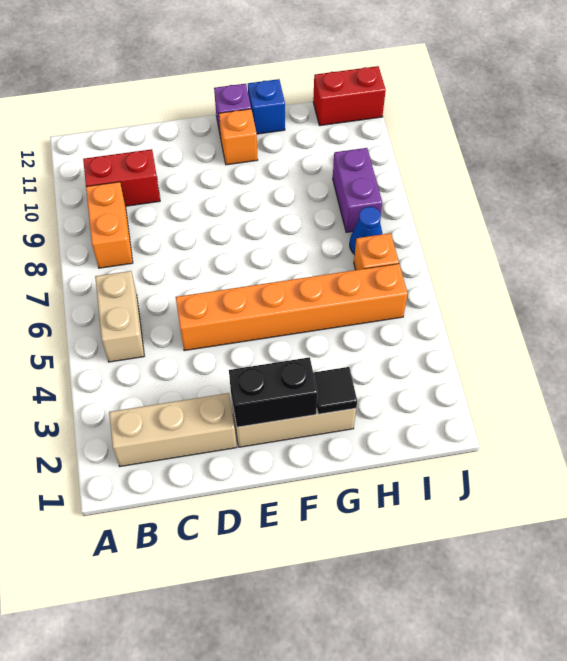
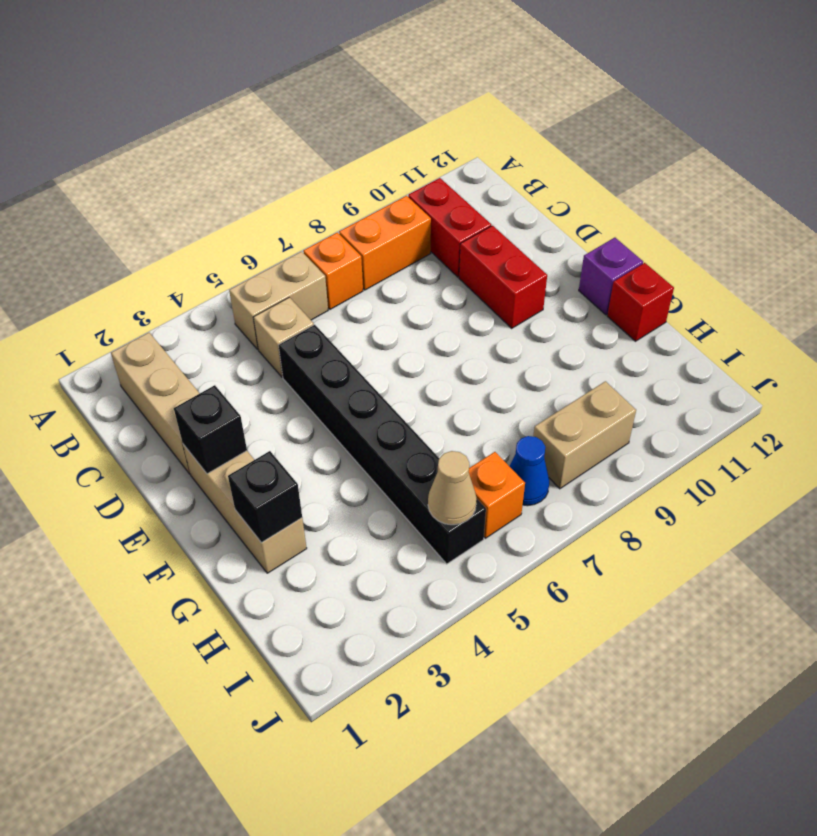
none -> tan brick C5 level 1
orange brick D5:I5 level 1 -> black brick D5:I5 level 1
black brick E2:F2 level 2 -> black brick E2 level 2
orange brick F11 level 1 -> orange brick B7 level 1
black tile G2 level 2 -> black brick G2 level 2
blue brick G12 level 1 -> red brick G12 level 1
none -> tan cone I5 level 2
purple brick I8:I9 level 1 -> tan brick I8:I9 level 1
red brick I12:J12 level 1 -> red brick D10:E10 level 1

